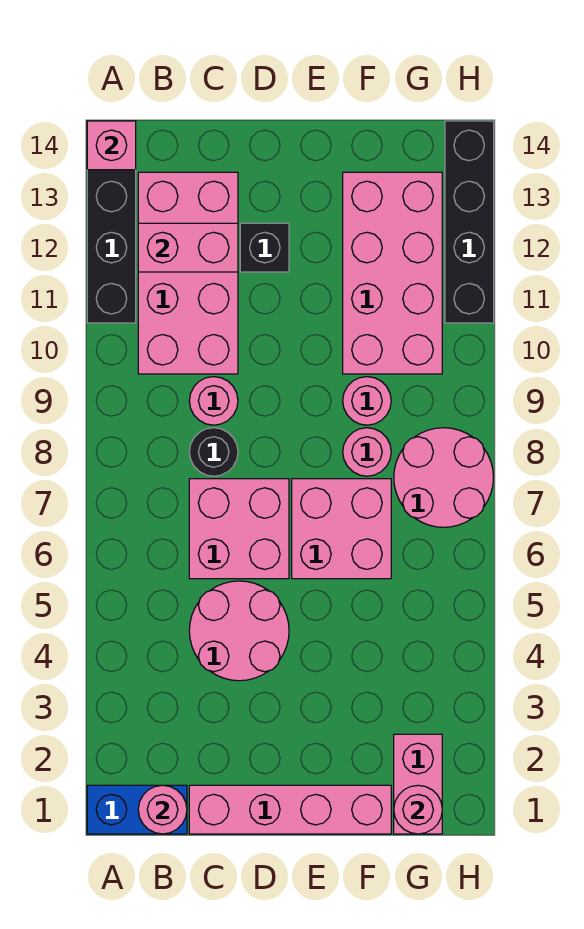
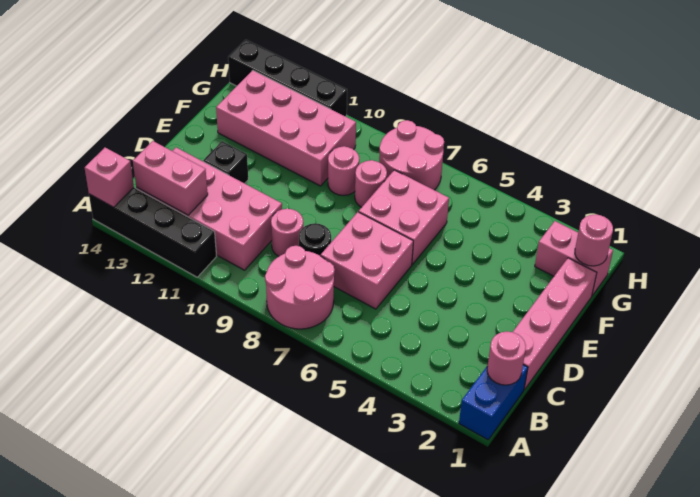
pink brick B12:C12 level 2 -> pink brick B12:B13 level 2
pink round brick C4:D5 level 1 -> pink round brick A7:B8 level 1

